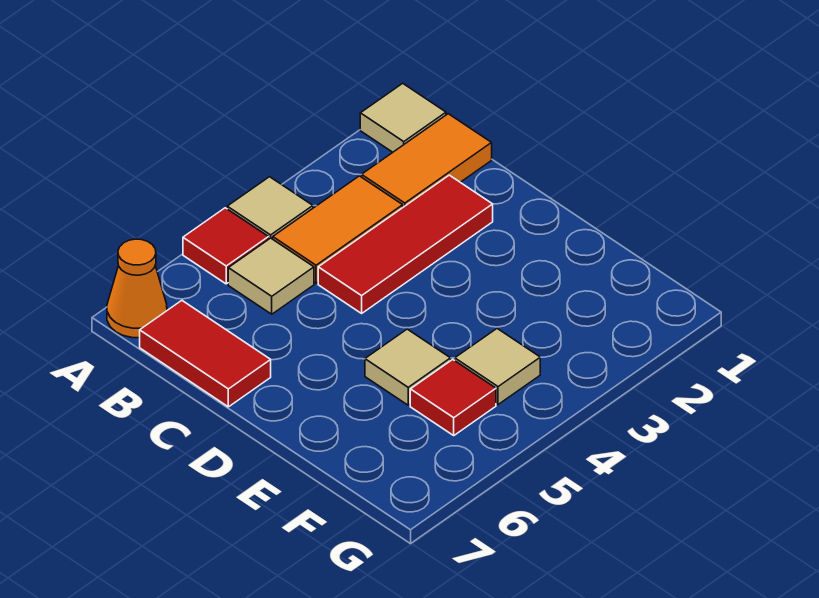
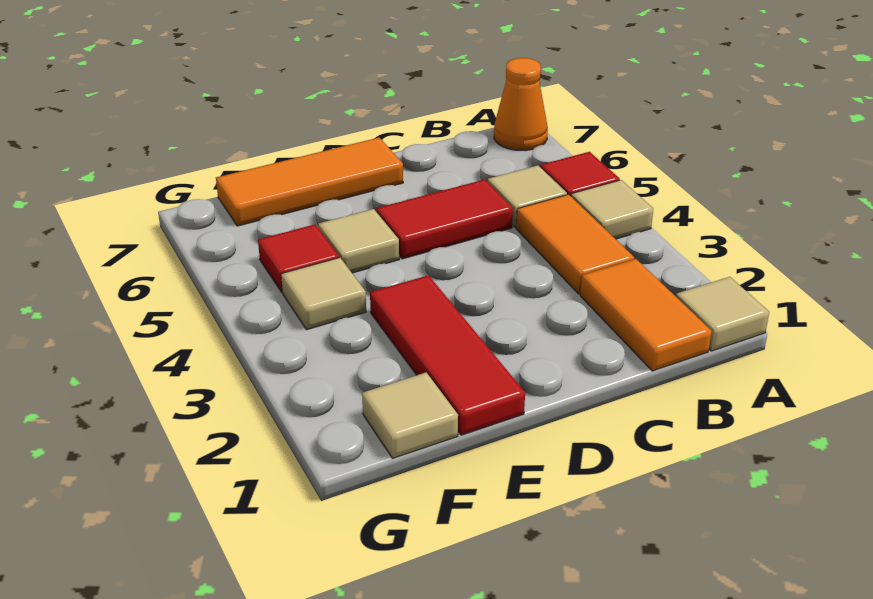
red tile B7:C7 level 1 -> red tile C5:D5 level 1
red tile C2:C4 level 1 -> red tile E1:E3 level 1
none -> orange tile D7:F7 level 1
none -> tan tile F1 level 1

